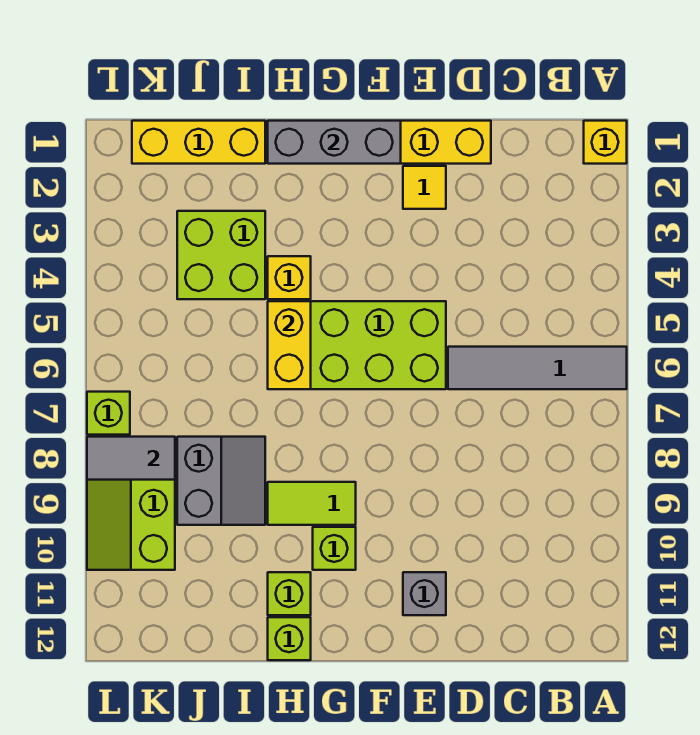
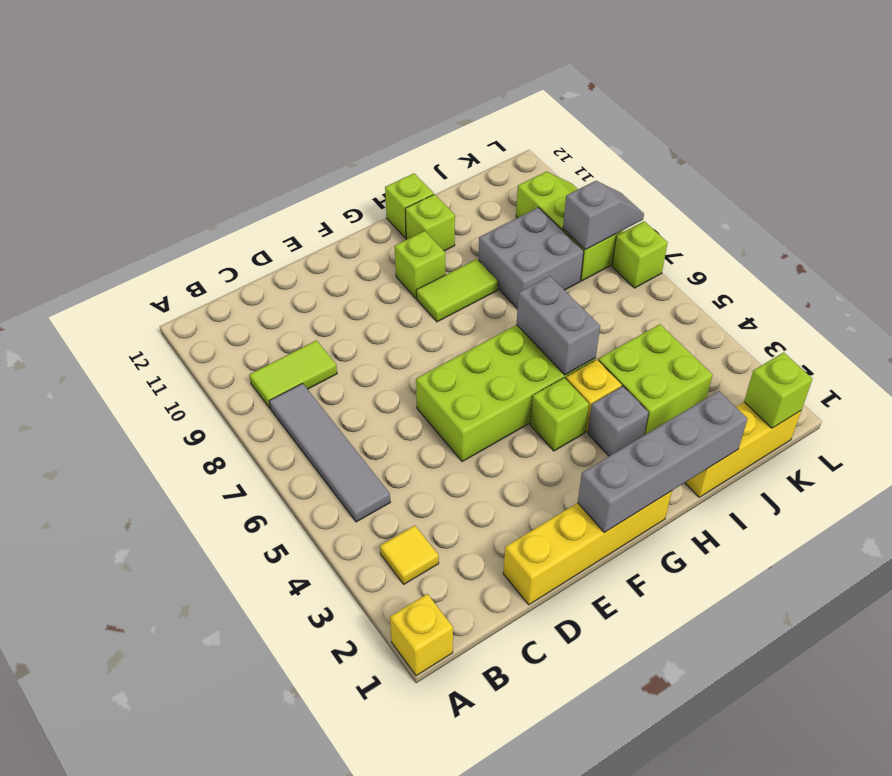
grey tile A6:D6 level 1 -> grey tile B5:B8 level 1
none -> lime tile B9:C9 level 1
yellow tile E2 level 1 -> yellow tile B3 level 1
grey brick E11 level 1 -> grey brick H3 level 1
grey brick F1:H1 level 2 -> grey brick F1:I1 level 2
none -> lime brick G4 level 1
yellow brick H5:H6 level 2 -> grey brick H5:H6 level 2
grey slope I8:J9 level 1 top J -> grey brick I8:J9 level 1
none -> lime brick K1 level 2
grey tile K8:L8 level 2 -> grey slope K8:L8 level 2 top K

